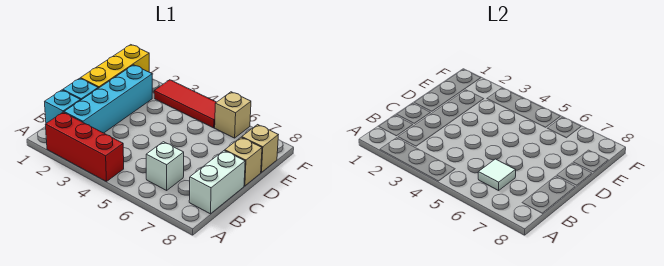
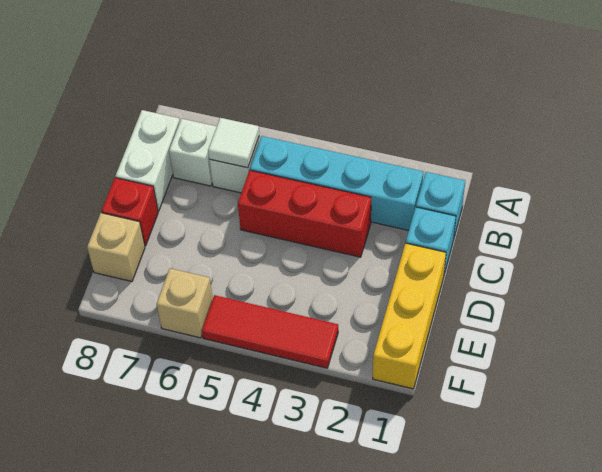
red brick A2:A4 level 1 -> red brick C3:C5 level 1
cyan brick B2:E2 level 1 -> cyan brick B2:B5 level 1
none -> white brick B7 level 1
tan brick D8 level 1 -> red brick D8 level 1

